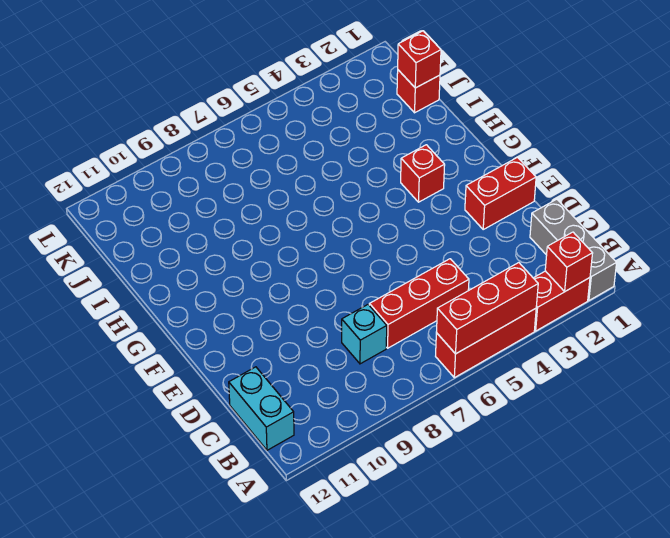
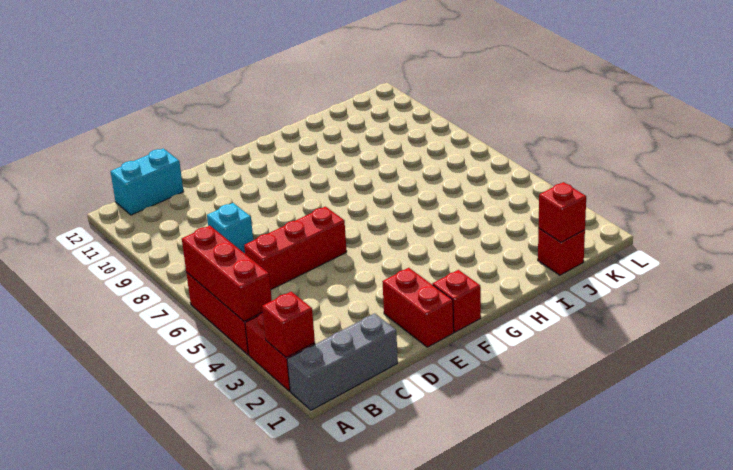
red brick C5:C7 level 1 -> red brick C6:E6 level 1
red brick G3 level 1 -> red brick F1 level 1

